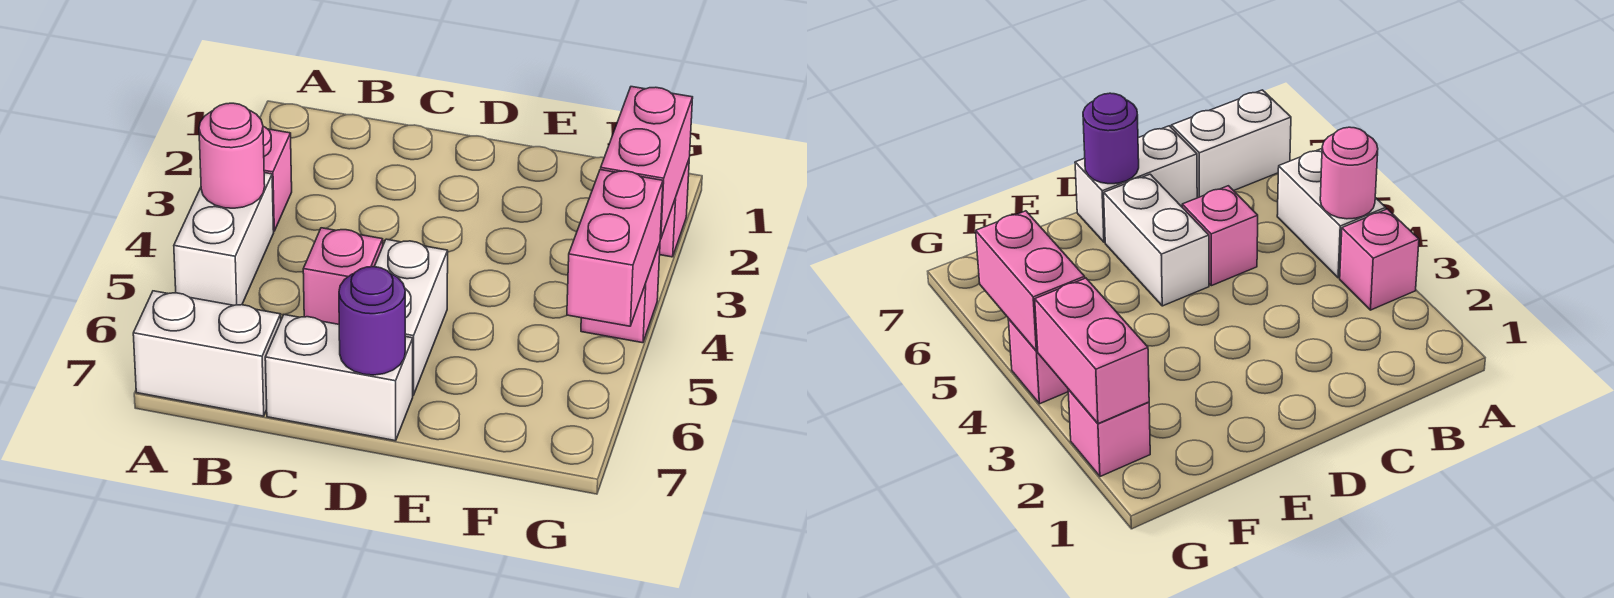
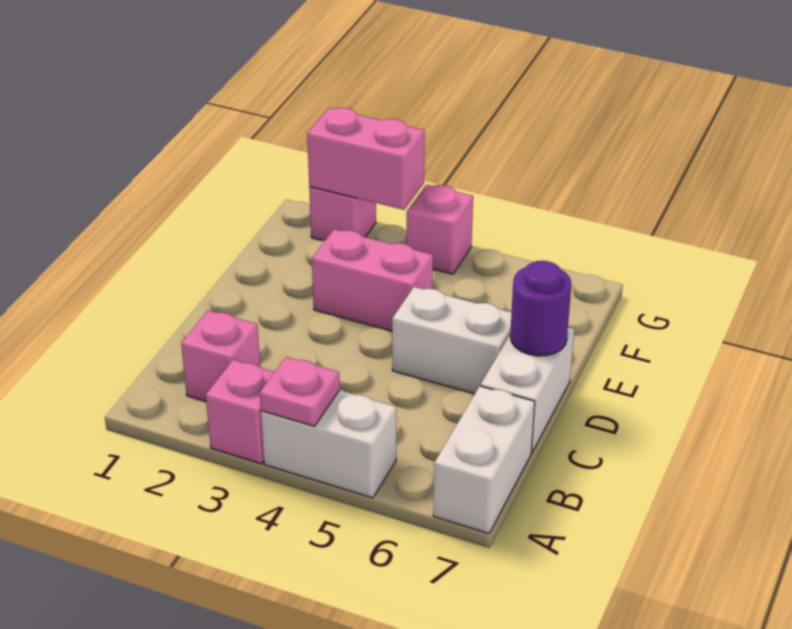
pink round brick A4 level 2 -> pink plate A4 level 2
pink brick C5 level 1 -> pink brick B2 level 1
pink brick G4:G5 level 2 -> pink brick E3:E4 level 1

